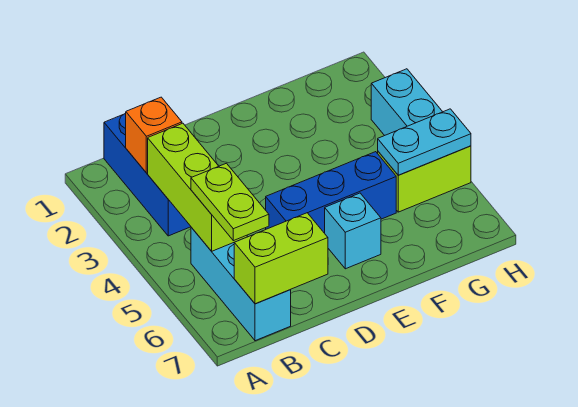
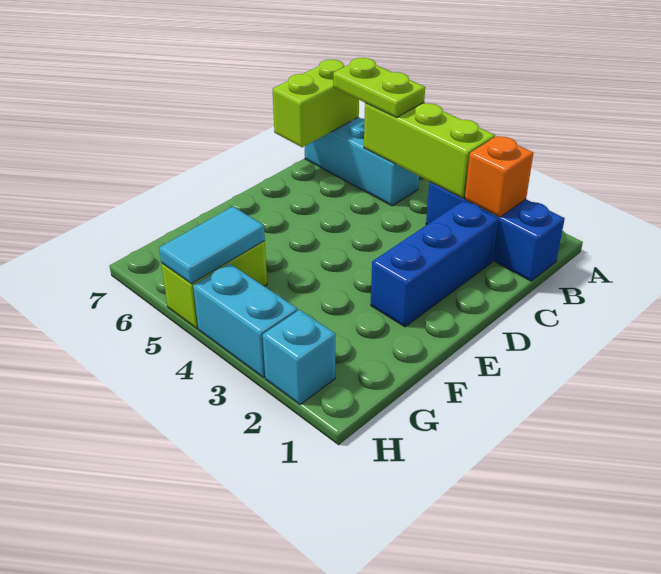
blue brick D5:F5 level 1 -> blue brick C2:E2 level 1
cyan brick E6 level 1 -> cyan brick H2 level 1
cyan plate G5:H5 level 2 -> cyan tile G5:H5 level 2

